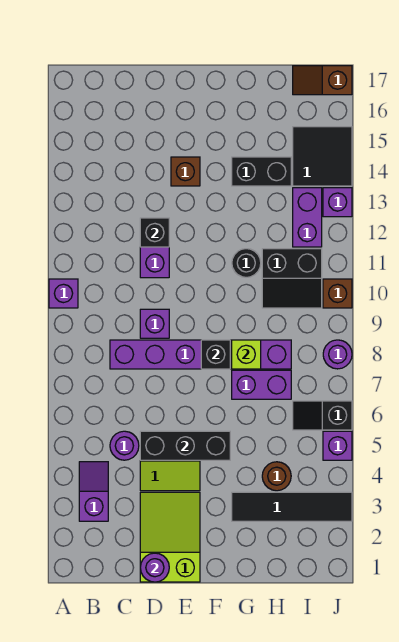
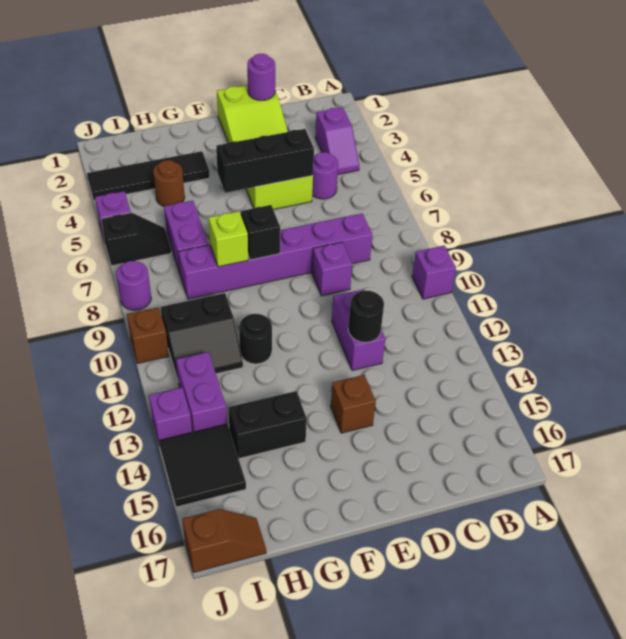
black brick D12 level 2 -> black round brick D12 level 2
purple brick G7:H7 level 1 -> purple brick H6:H7 level 1
black slope H10:I11 level 1 top 11 -> black slope H10:I11 level 1 top 10

